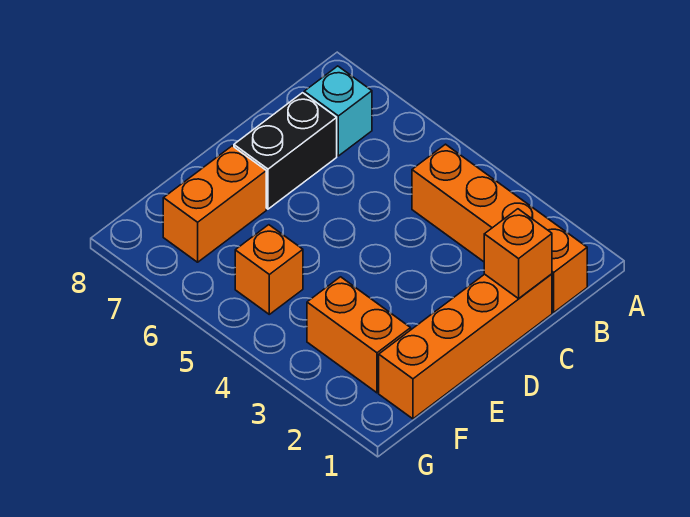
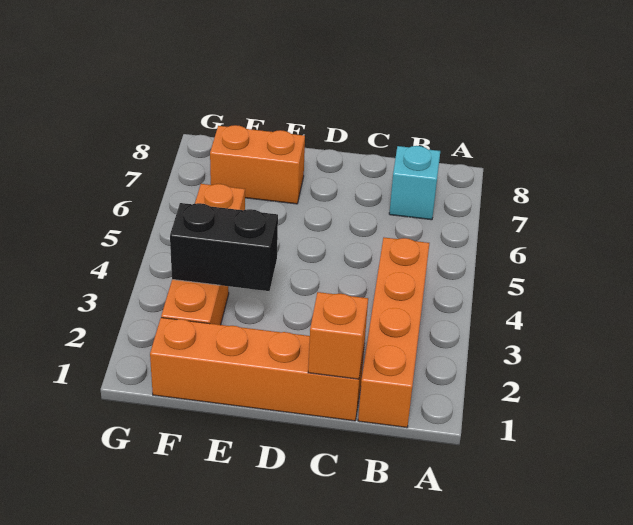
black brick C7:D7 level 1 -> black brick E3:F3 level 2

